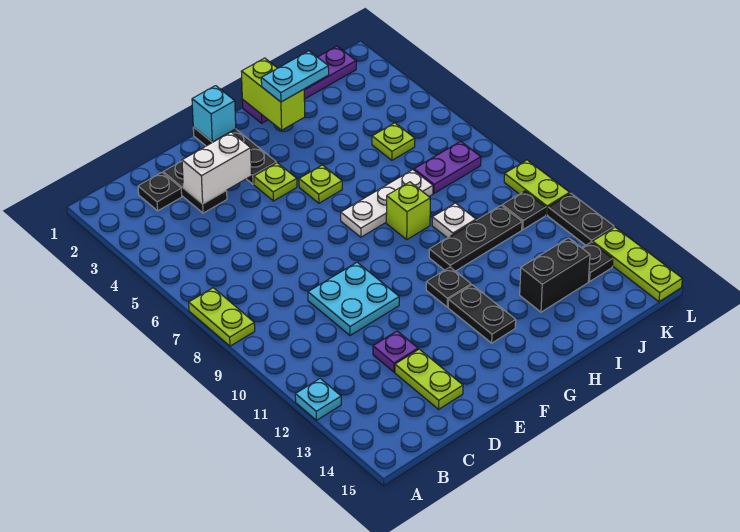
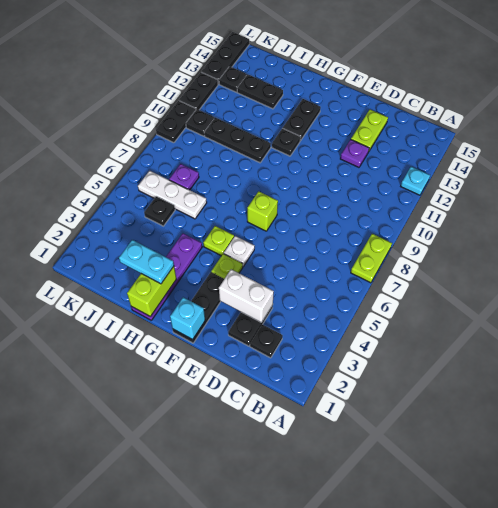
cyan plate D9:E10 level 1 -> none
white plate G7:I7 level 1 -> white plate I6:K6 level 1
purple plate H1:K1 level 1 -> purple plate H1:H4 level 1
lime brick H8 level 1 -> lime brick F7 level 1
white plate I9 level 1 -> white plate F5 level 1
black brick I13:J13 level 1 -> black plate I13:J13 level 1
lime plate J5 level 1 -> black plate J5 level 1
purple plate J7:K7 level 1 -> purple plate J7 level 1
lime plate L9:L10 level 1 -> black plate L9:L10 level 1
lime plate L13:L15 level 1 -> black plate L13:L15 level 1

